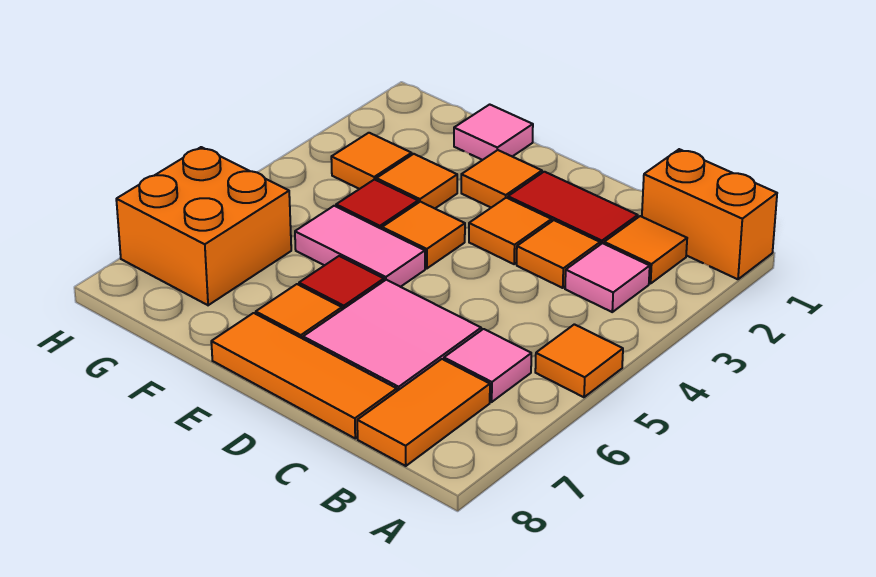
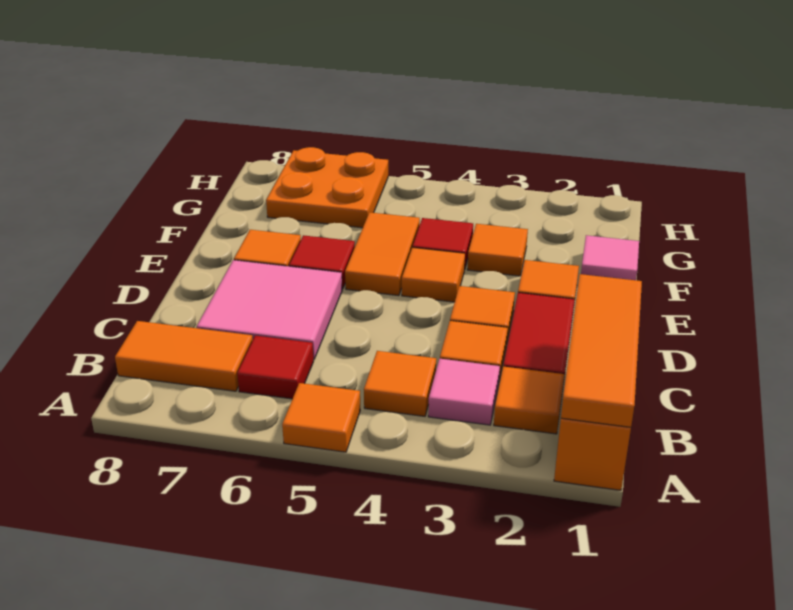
pink tile B6 level 1 -> red tile B6 level 1
orange tile C8:E8 level 1 -> orange tile A1:C1 level 2
pink tile E5:F5 level 1 -> orange tile E5:F5 level 1
orange tile G3 level 1 -> orange tile B4 level 1
orange brick G6:H7 level 1 -> orange plate G6:H7 level 1

